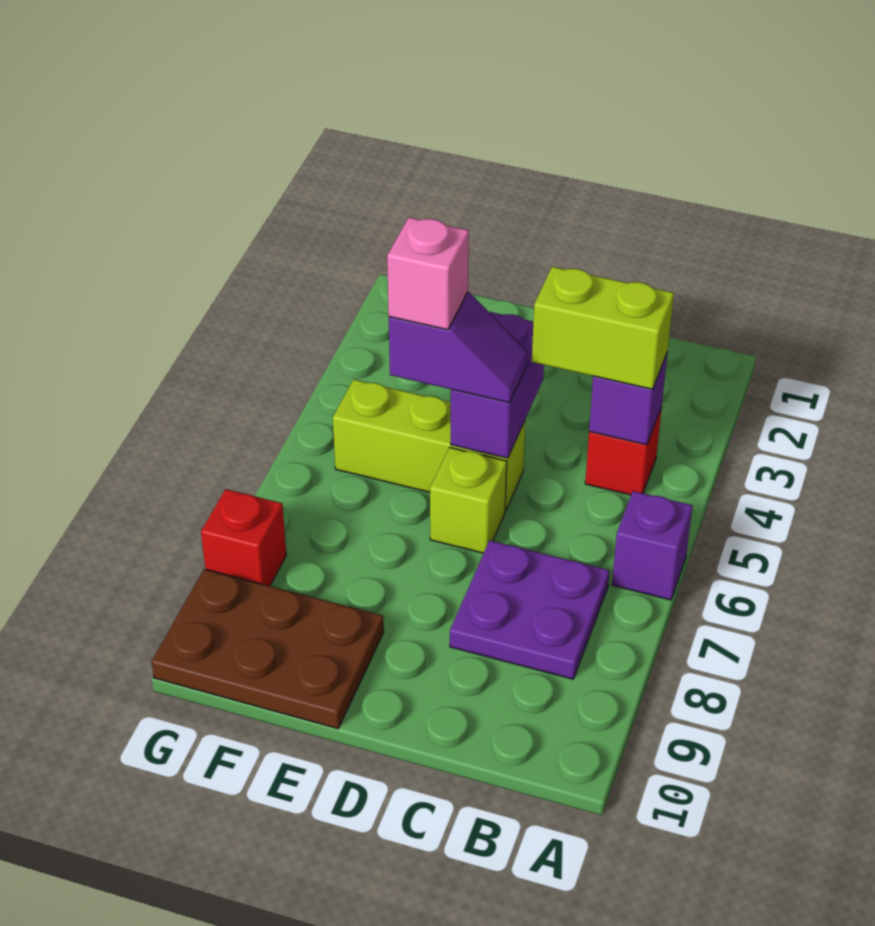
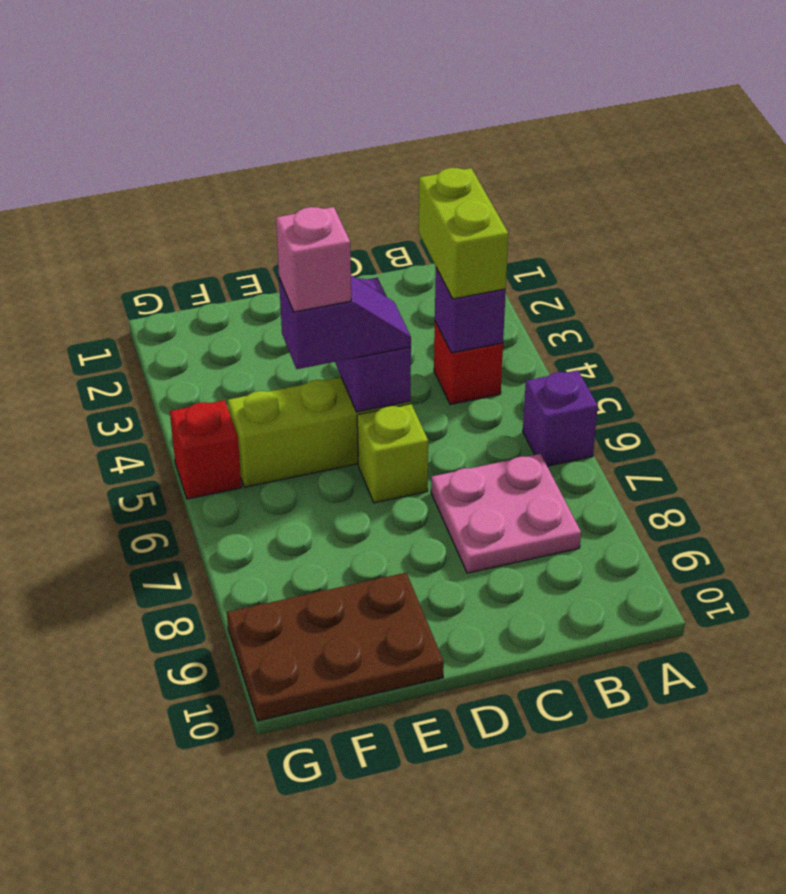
lime brick B4:C4 level 3 -> lime brick B3:B4 level 3
purple plate B7:C8 level 1 -> pink plate B7:C8 level 1
red brick G8 level 1 -> red brick G5 level 1

